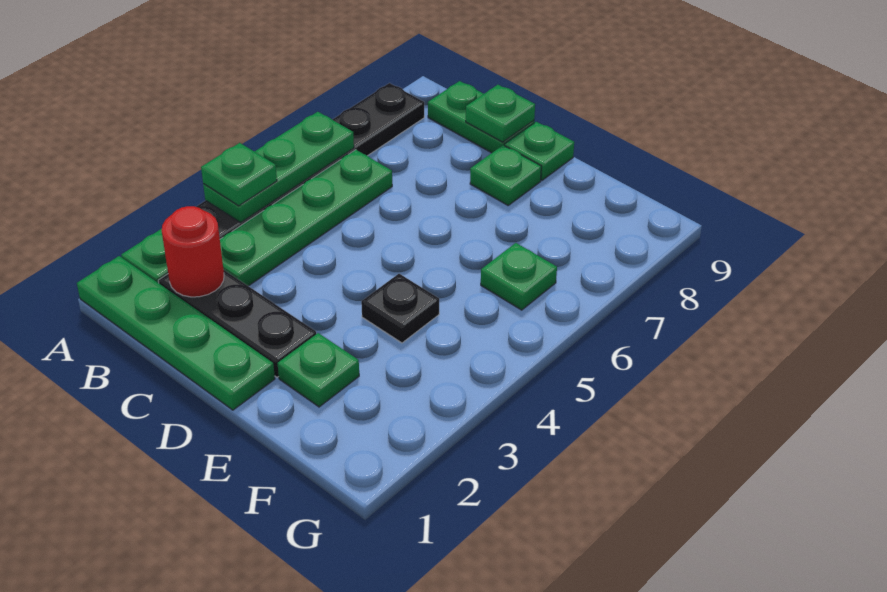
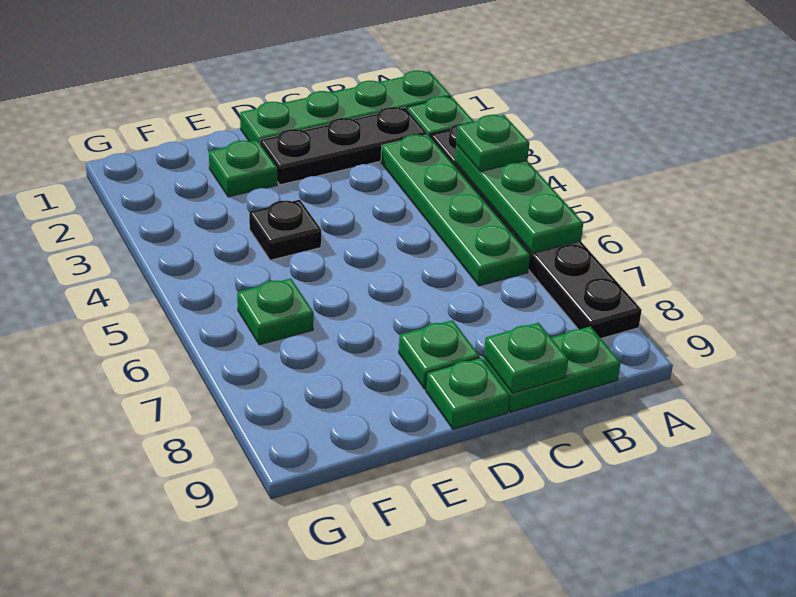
red round brick B2 level 2 -> none

